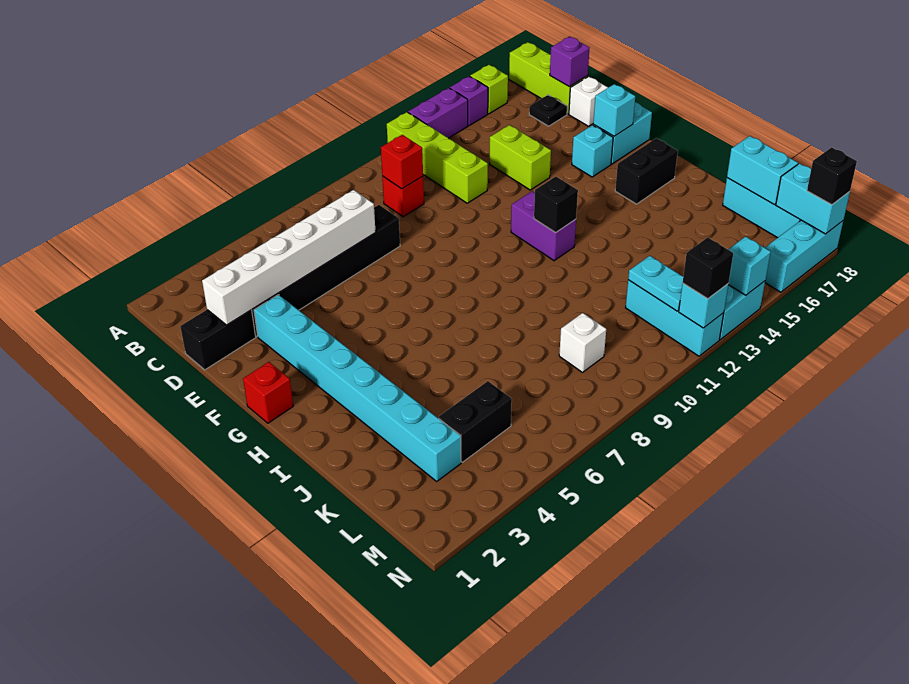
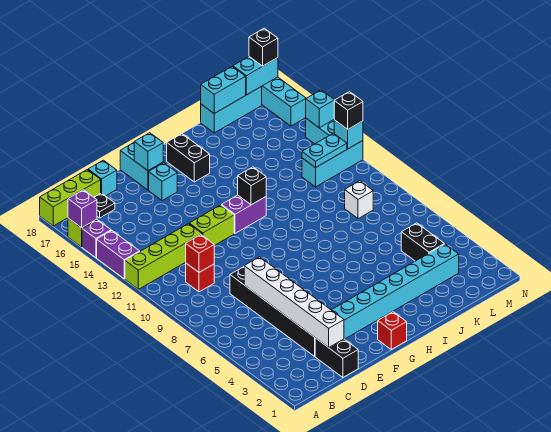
purple brick C18 level 2 -> purple brick A16 level 2
lime brick D14:E14 level 1 -> lime brick E12:F12 level 1
white brick D18 level 1 -> cyan brick D18 level 1

